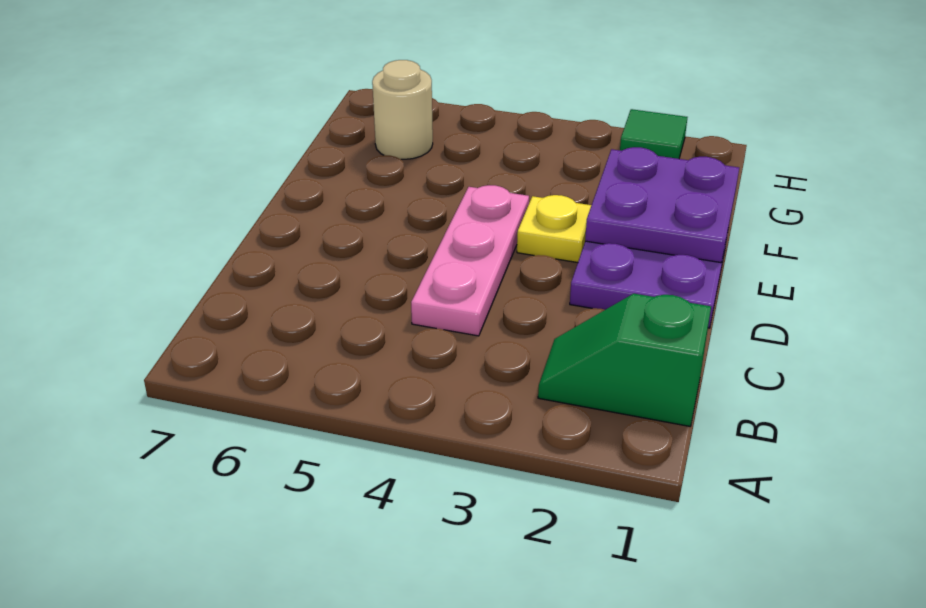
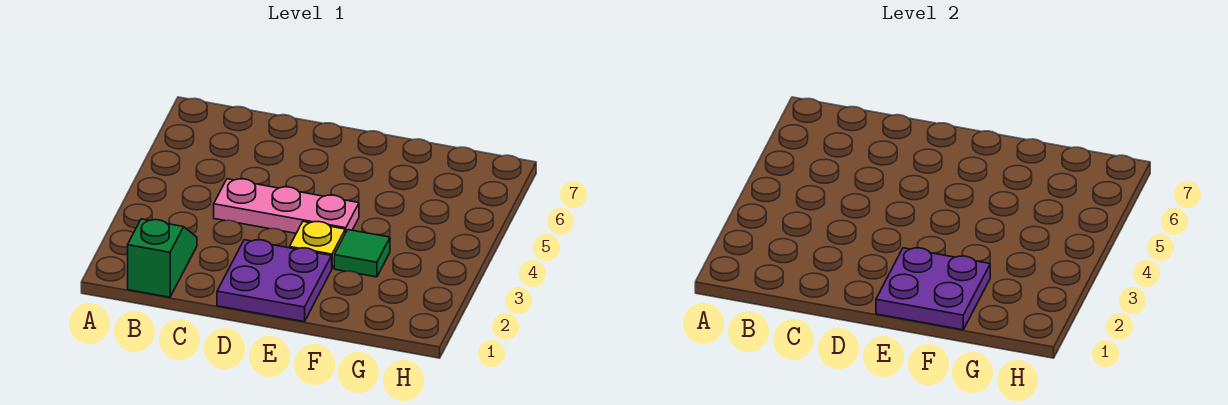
tan round brick G6 level 1 -> none
green tile H2 level 1 -> green tile F3 level 1

